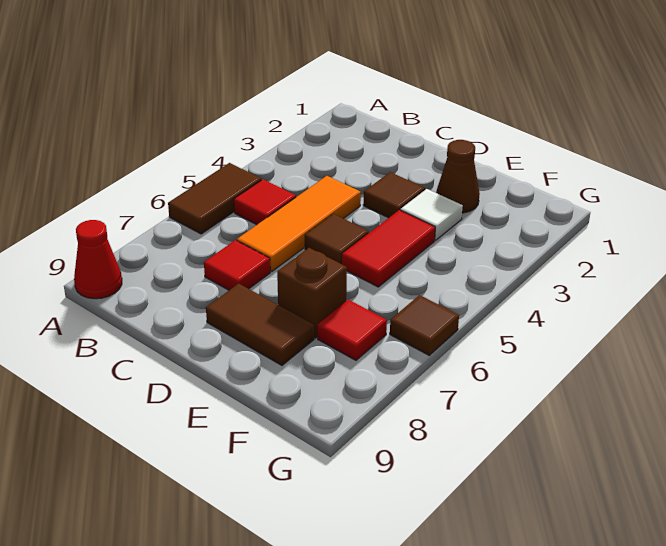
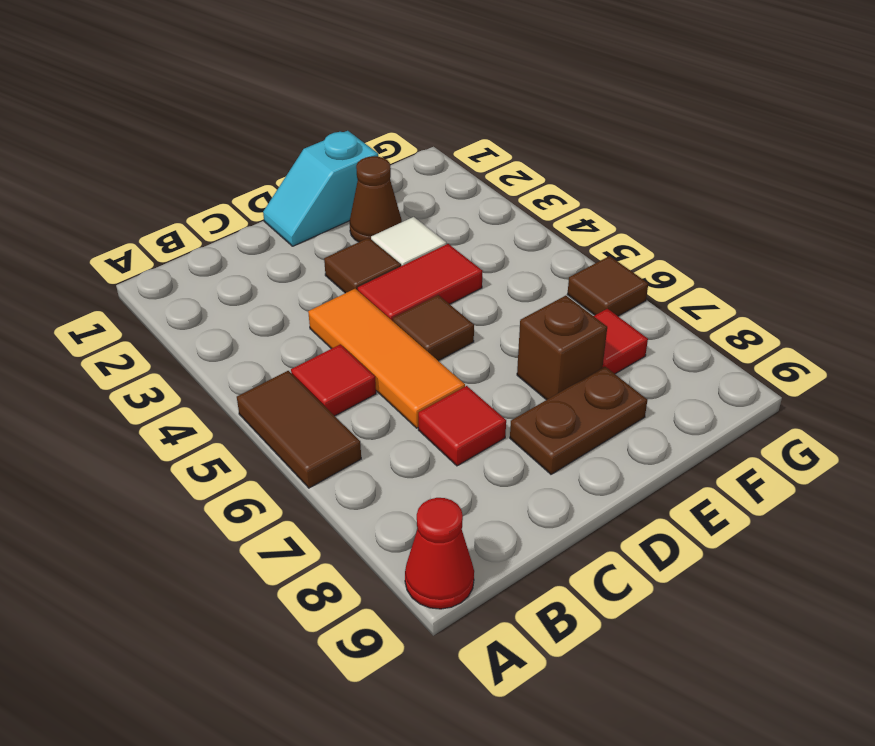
none -> cyan slope D1:E1 level 1 top E
brown tile D8:E8 level 1 -> brown plate D8:E8 level 1
red tile E4:E5 level 1 -> red tile D4:E4 level 1

